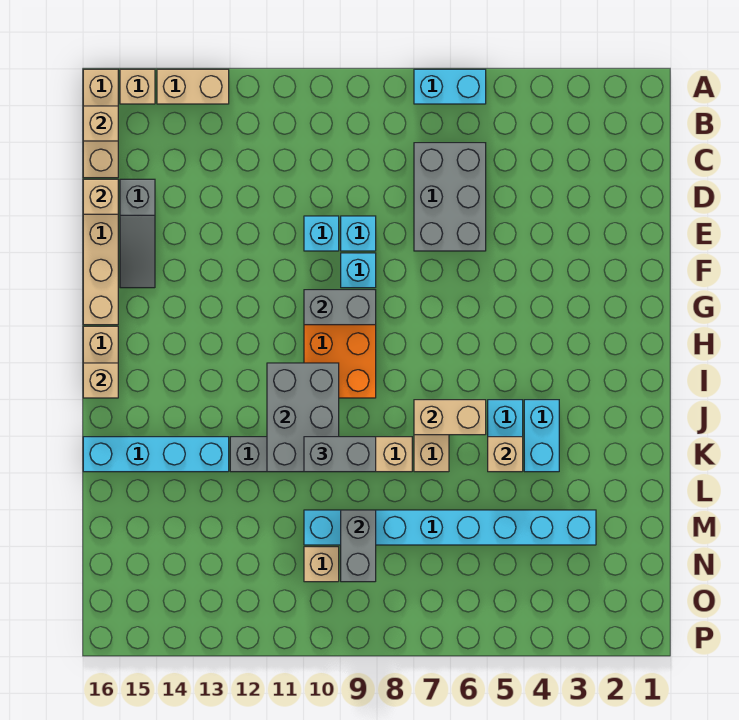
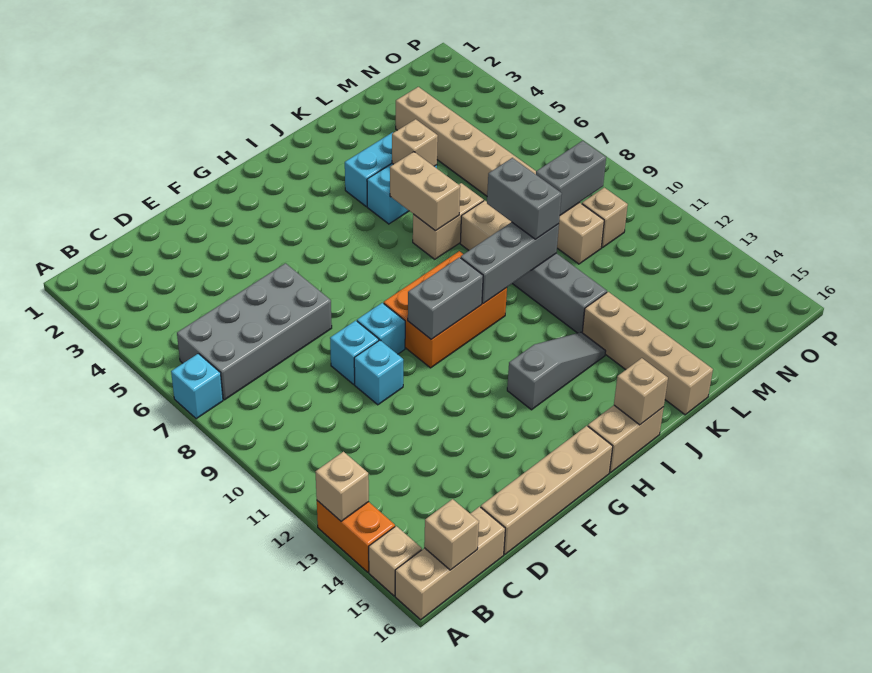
cyan brick A6:A7 level 1 -> cyan brick A7 level 1
tan brick A13:A14 level 1 -> orange brick A13:A14 level 1
grey brick C6:E7 level 1 -> grey brick B6:E7 level 1
grey slope D15:F15 level 1 top D -> grey slope H13:J13 level 1 top H
tan brick D16 level 2 -> tan brick A13 level 2
grey brick G9:G10 level 2 -> grey brick G10:H10 level 2
grey brick I10:K11 level 2 -> grey brick I10:K10 level 2
cyan brick K13:K16 level 1 -> tan brick K13:K16 level 1
cyan brick M3:M10 level 1 -> tan brick M3:M10 level 1

